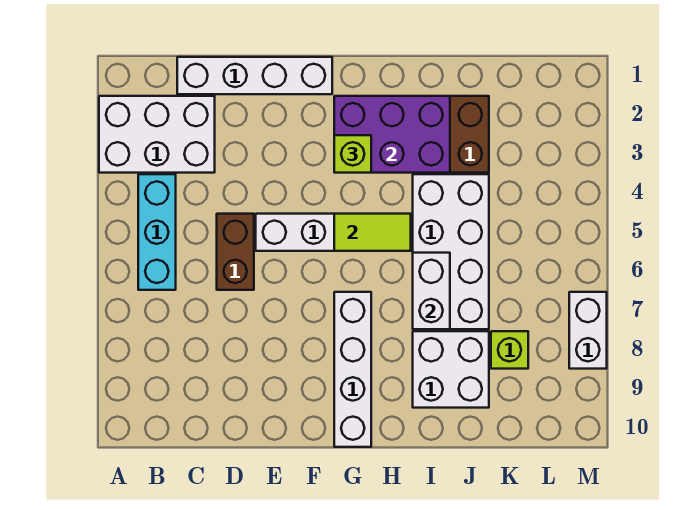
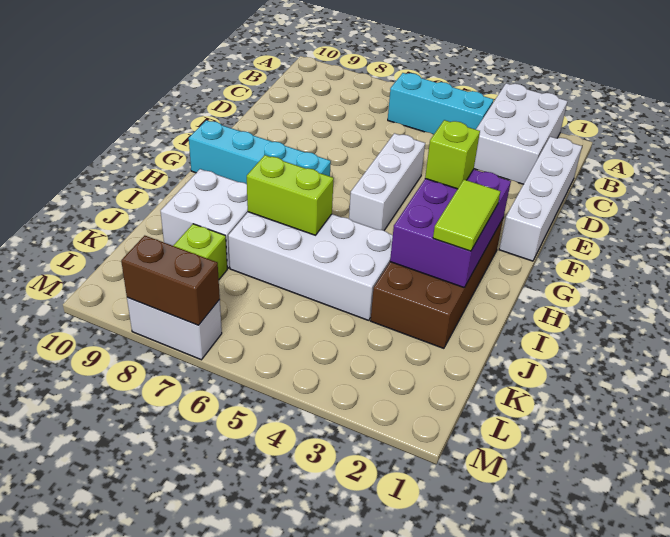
brown brick D5:D6 level 1 -> brown brick M7:M8 level 2
lime tile G5:H5 level 2 -> lime tile H2:I2 level 3
white brick G7:G10 level 1 -> cyan brick G7:G10 level 1
white brick I6:I7 level 2 -> lime brick I6:I7 level 2

